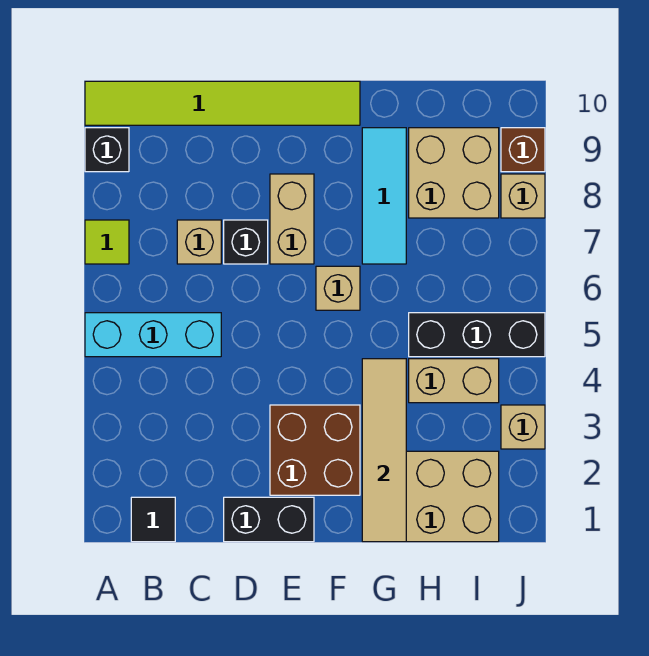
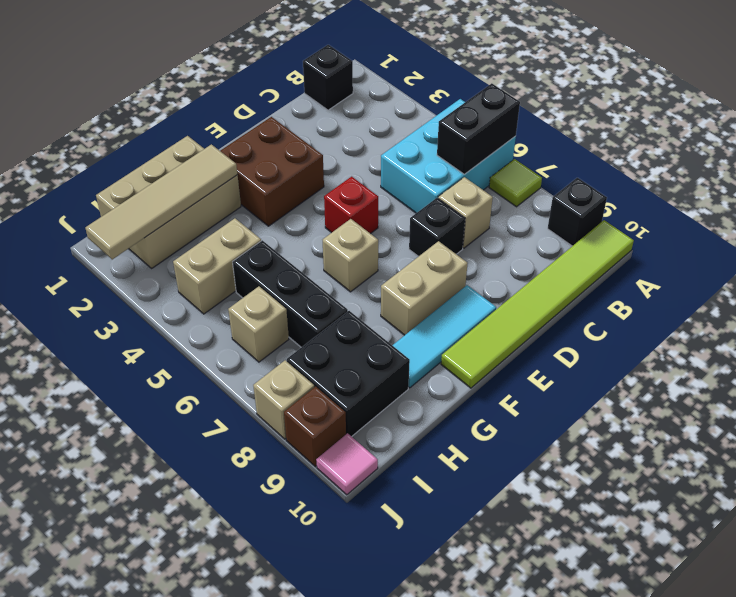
cyan brick A5:C5 level 1 -> cyan brick A5:C6 level 1
black tile B1 level 1 -> black brick B1 level 1
black brick D1:E1 level 1 -> black brick A6:B6 level 2
none -> red brick E5 level 1
tan brick E7:E8 level 1 -> tan brick E8:F8 level 1
tan tile G1:G4 level 2 -> tan tile G2:J2 level 2
cyan tile G7:G9 level 1 -> cyan tile E9:G9 level 1
black brick H5:J5 level 1 -> black brick H5:H7 level 1
tan brick H8:I9 level 1 -> black brick H8:I9 level 1
tan brick J3 level 1 -> tan brick I6 level 1
none -> pink tile J10 level 1

